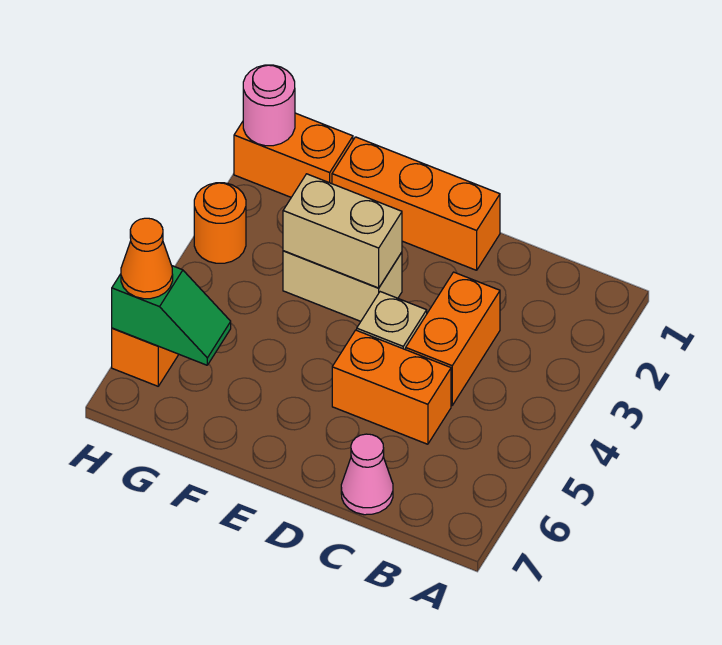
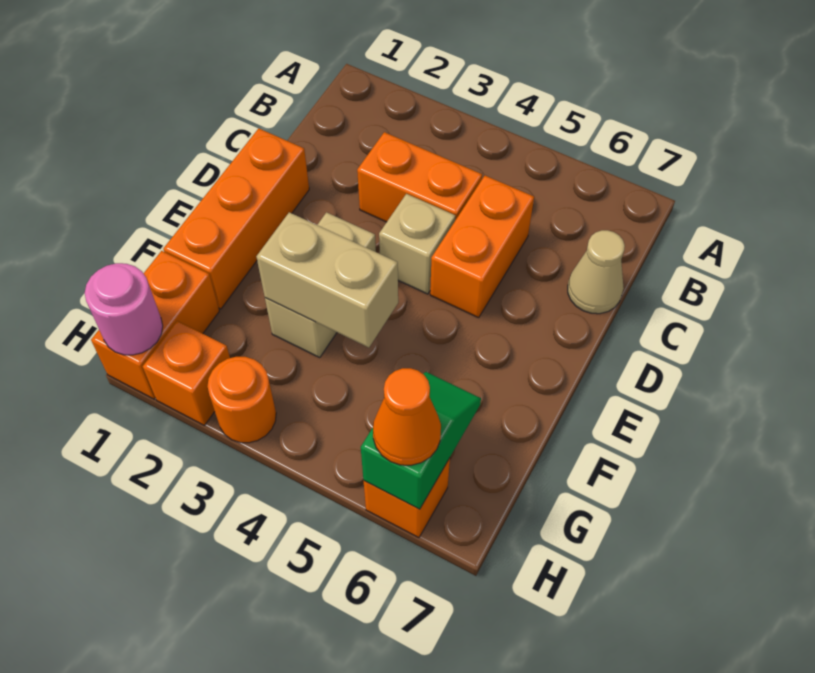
pink cone C7 level 1 -> tan cone C7 level 1
tan brick E3:F3 level 2 -> tan brick F3:F4 level 2
none -> orange brick H2 level 1

